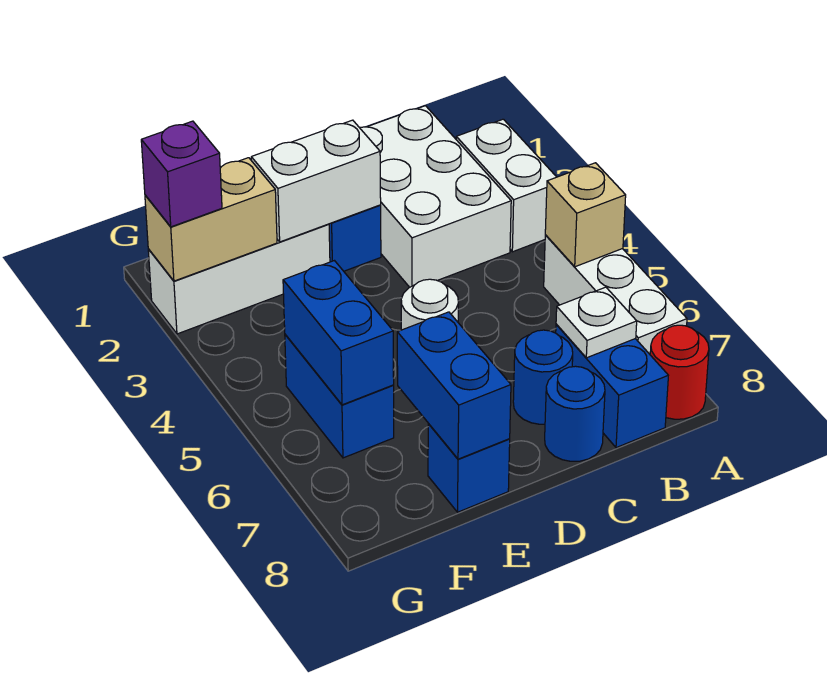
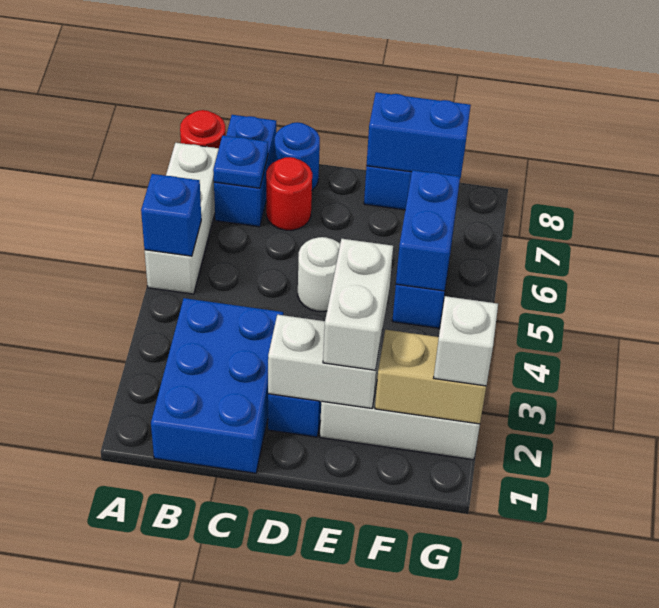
white brick A2:A3 level 1 -> white brick E2:E3 level 3
tan brick A5 level 2 -> blue brick A5 level 2
white brick B1:C3 level 1 -> blue brick B1:C3 level 1
white plate B7 level 2 -> blue plate B7 level 2
blue round brick C7 level 1 -> red round brick C7 level 1
blue brick E7:E8 level 2 -> blue brick E8:F8 level 2
purple brick G2 level 3 -> white brick G2 level 3

